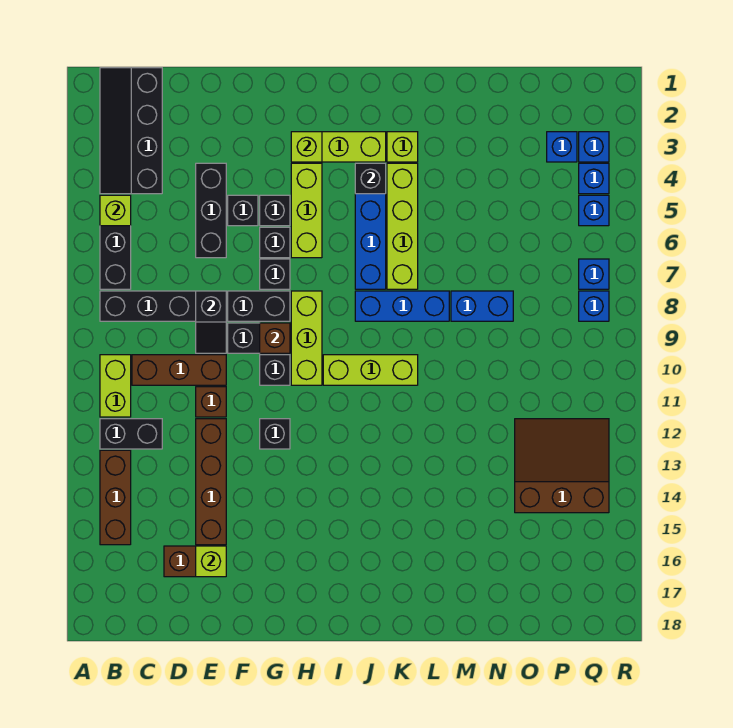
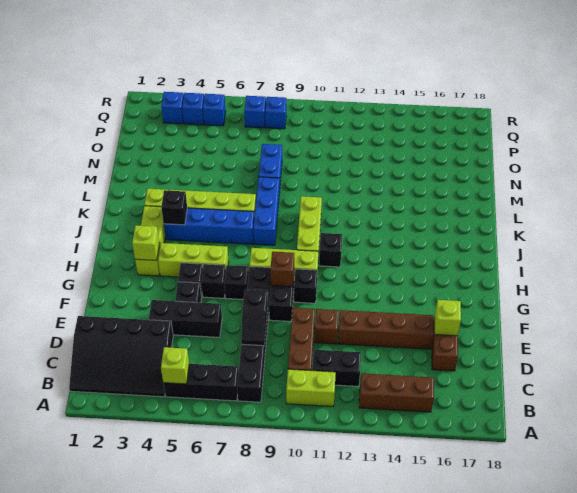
black slope B1:C4 level 1 top C -> black slope B1:D4 level 1 top D
black brick B12:C12 level 1 -> black brick C11:C12 level 1
black slope E8:E9 level 2 top 8 -> black slope D8:E8 level 2 top E
black brick G12 level 1 -> black brick I11 level 1
brown slope O12:Q14 level 1 top 14 -> none
blue brick P3 level 1 -> none

